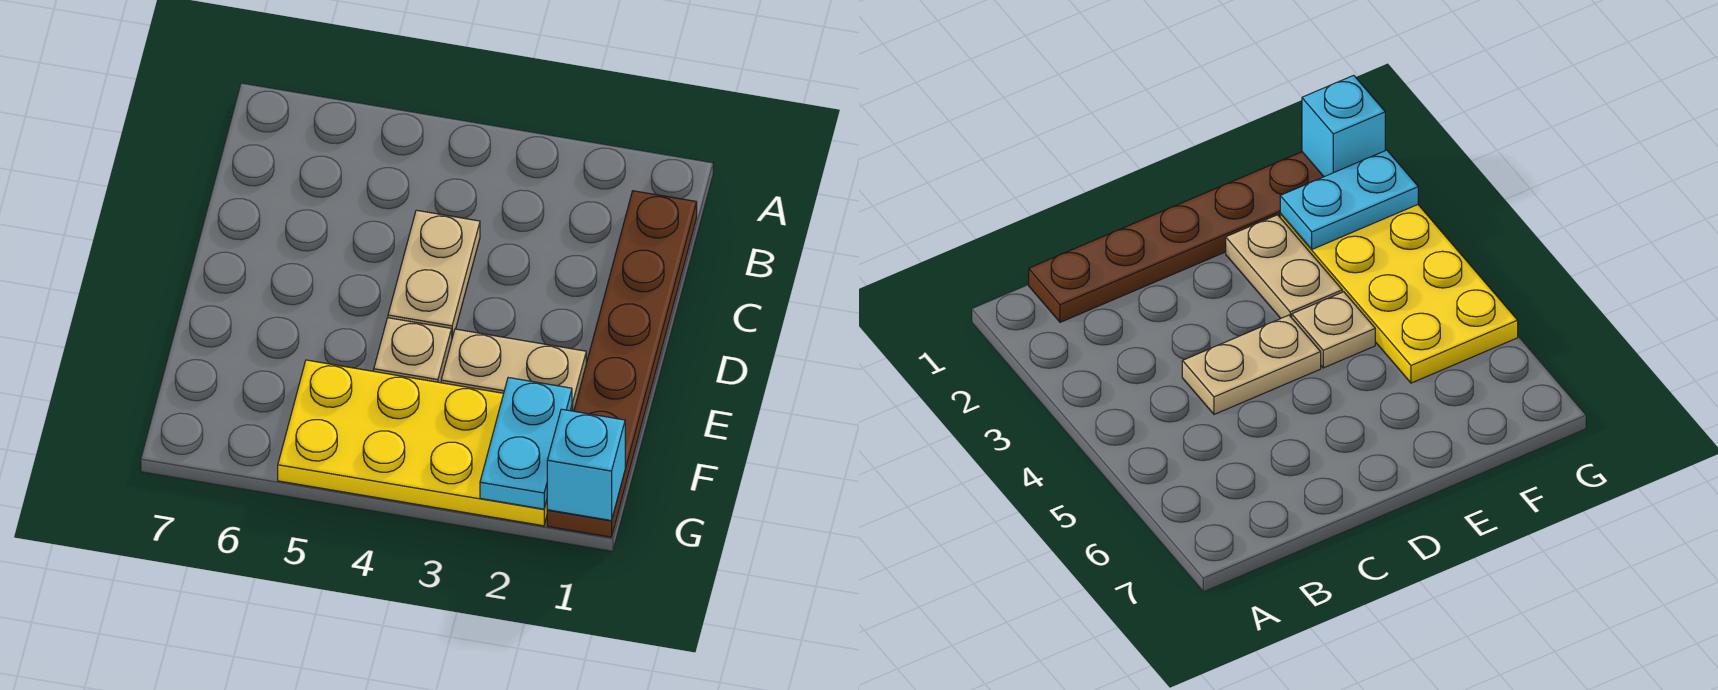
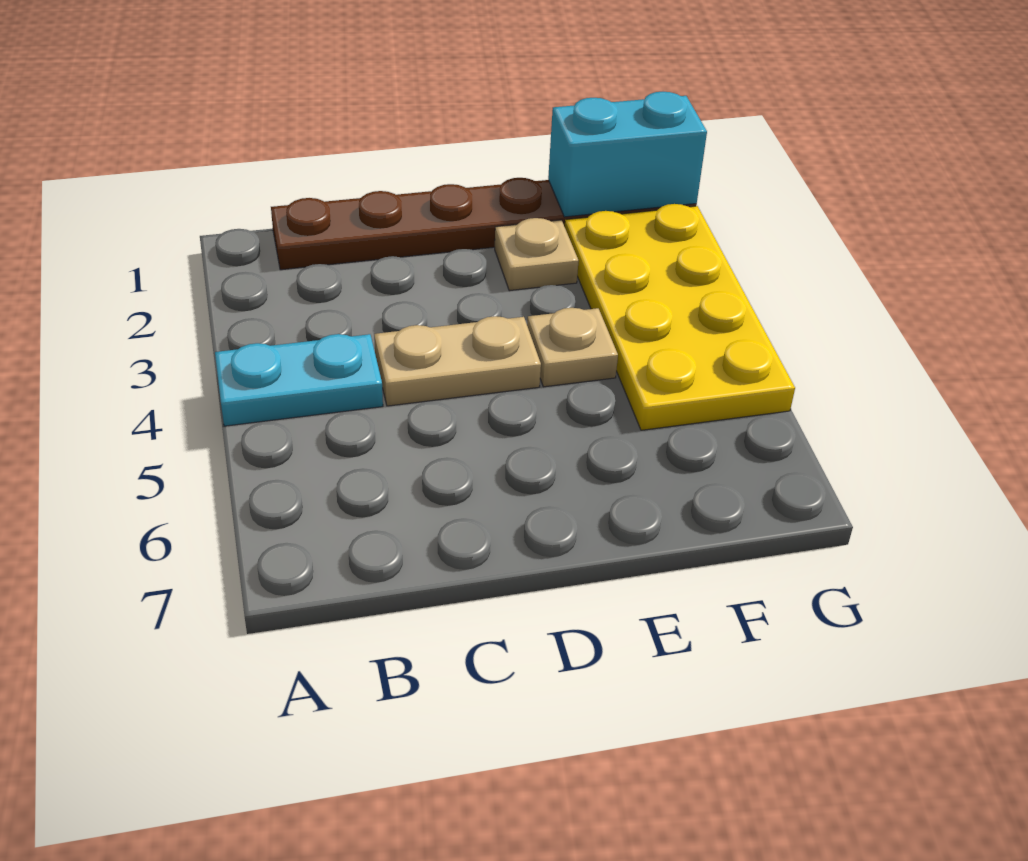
tan plate E2:E3 level 1 -> tan plate E2 level 1
cyan plate F2:G2 level 2 -> cyan plate A4:B4 level 1
cyan brick G1 level 2 -> cyan brick F1:G1 level 2

